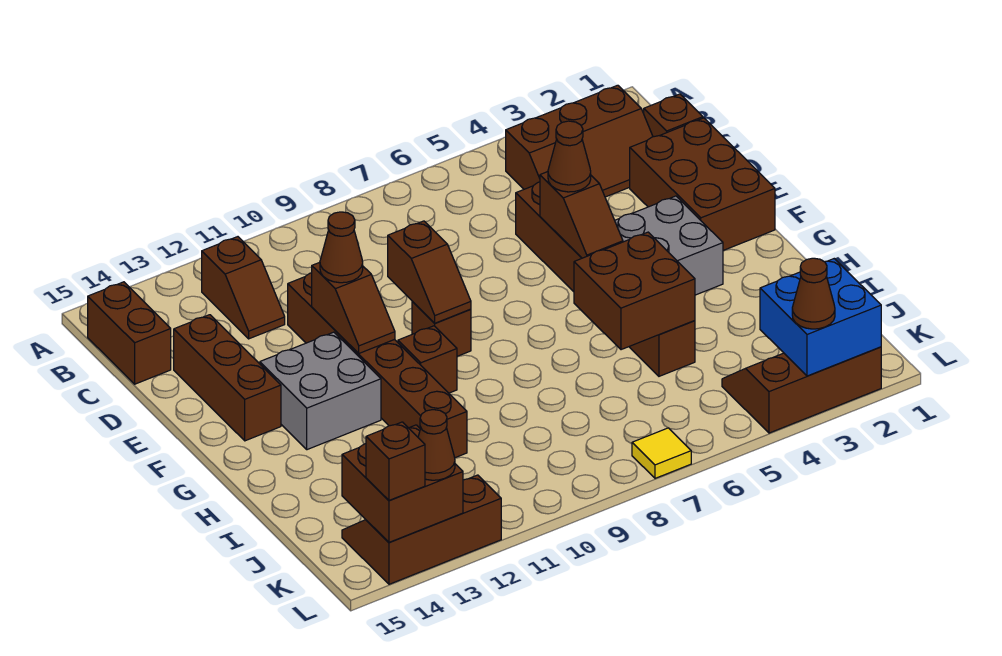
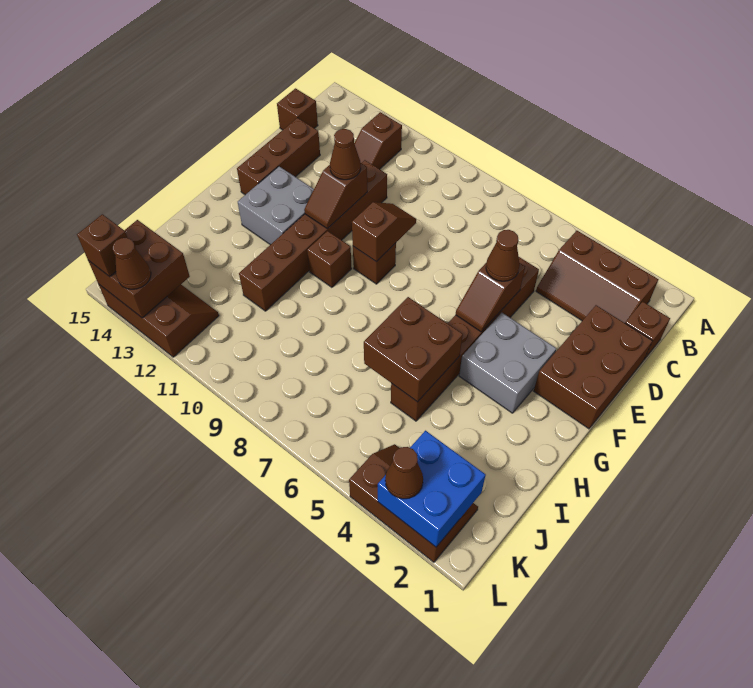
brown brick B15:C15 level 1 -> brown brick C15 level 1
brown slope E9:F9 level 2 top E -> brown slope E9:F9 level 2 top F
yellow tile L7 level 1 -> none

